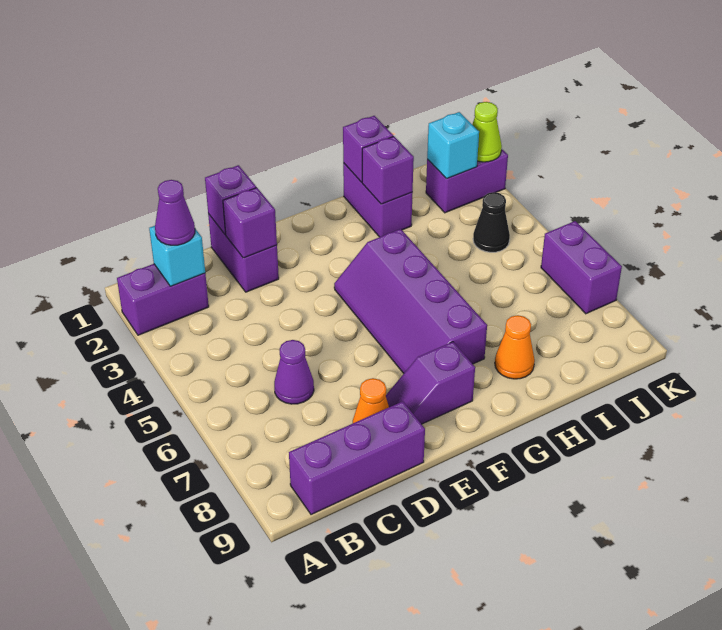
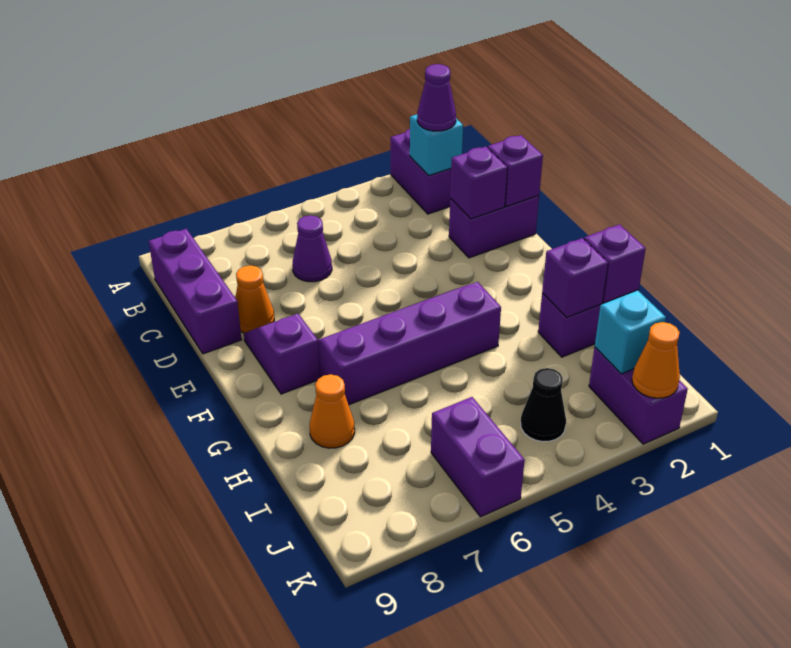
lime cone K2 level 2 -> orange cone K2 level 2
purple brick K6:K7 level 1 -> purple brick J6:K6 level 1

